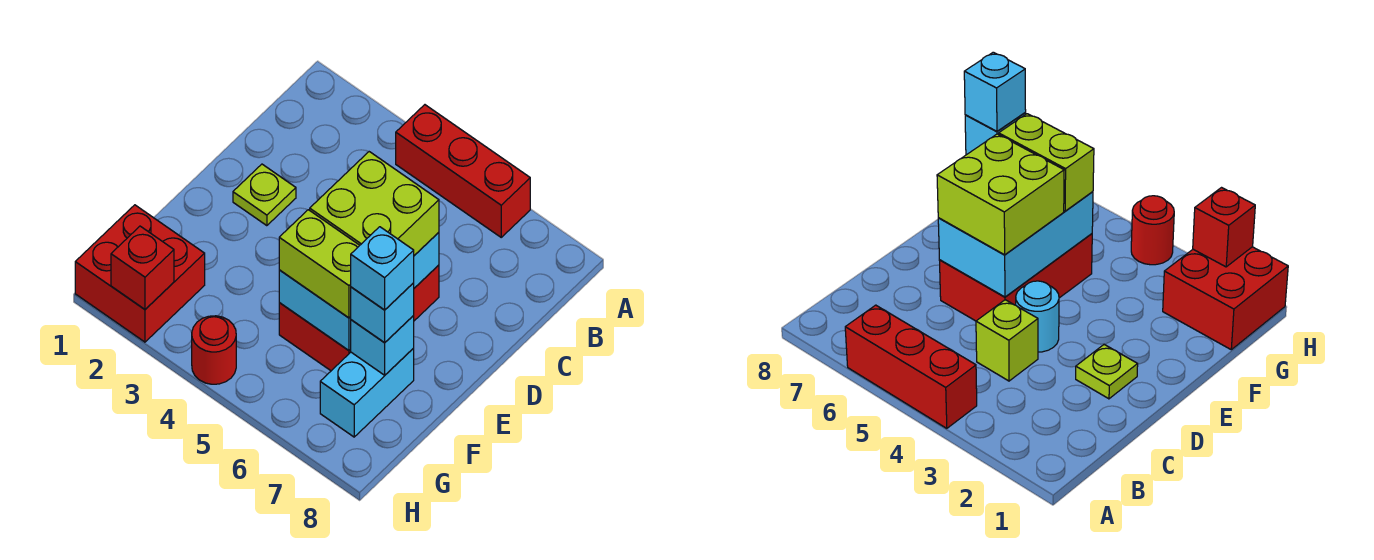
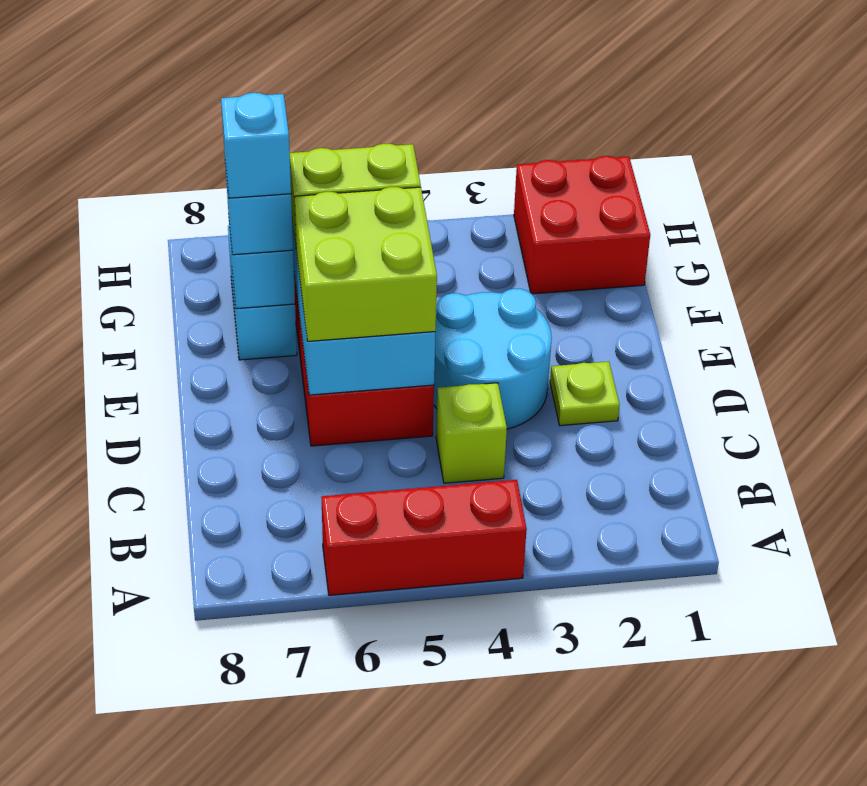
cyan round brick D4 level 1 -> cyan round brick D3:E4 level 1
red brick H2 level 2 -> none
red round brick H4 level 1 -> none

